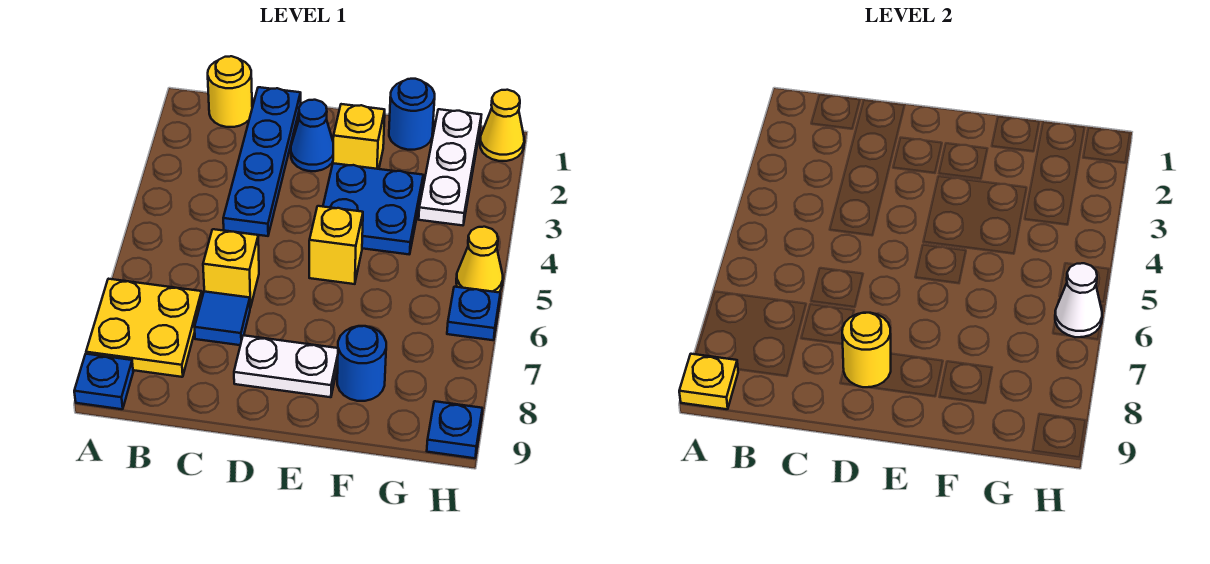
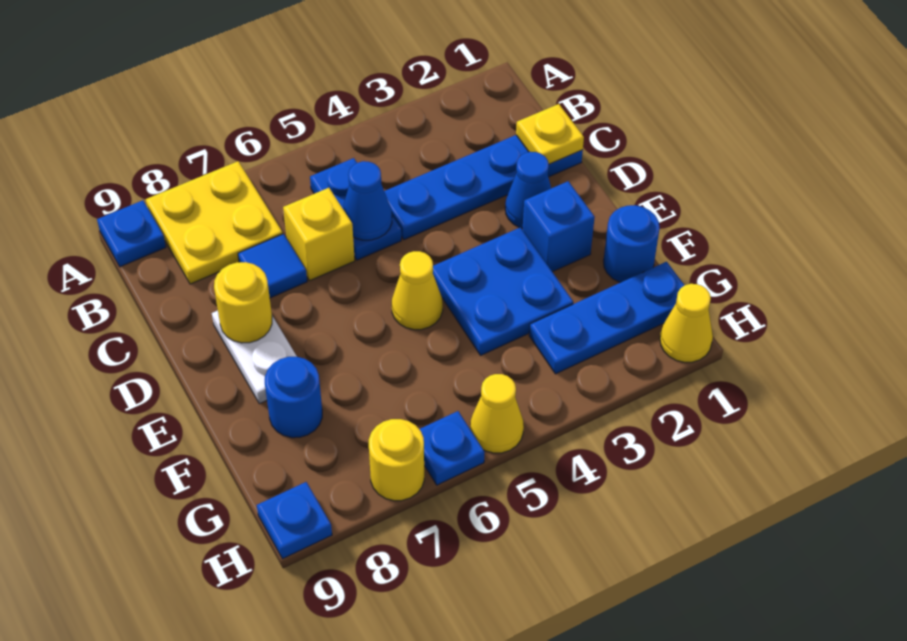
yellow plate A9 level 2 -> yellow plate C1 level 2
yellow round brick B1 level 1 -> yellow round brick H7 level 1
none -> blue plate B5:C5 level 1
none -> blue cone C5 level 2
yellow brick E2 level 1 -> blue brick E2 level 1
yellow brick E5 level 1 -> yellow cone E5 level 1
white plate G1:G3 level 1 -> blue plate G1:G3 level 1
white cone H6 level 2 -> none

